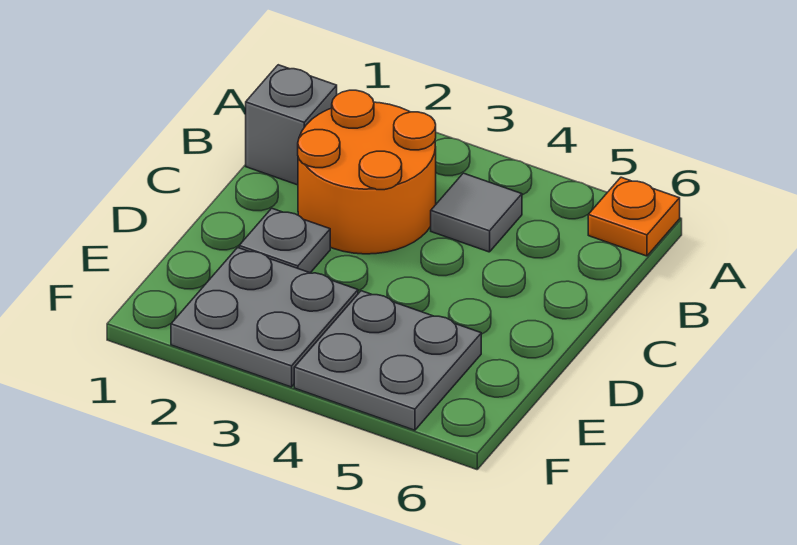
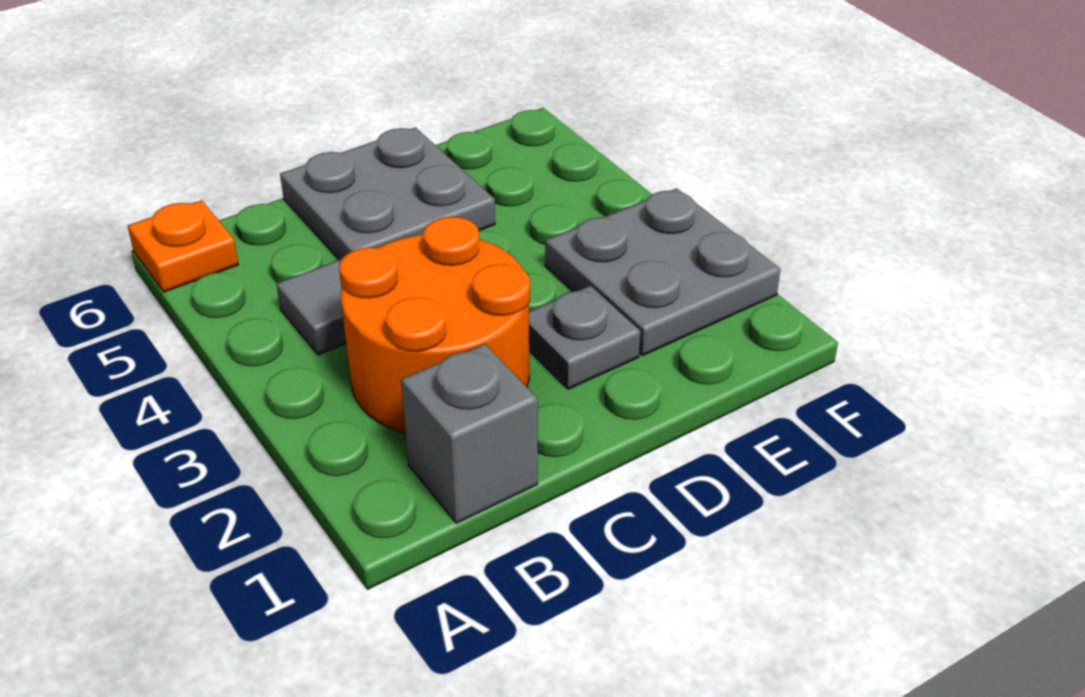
grey plate E4:F5 level 1 -> grey plate C5:D6 level 1

